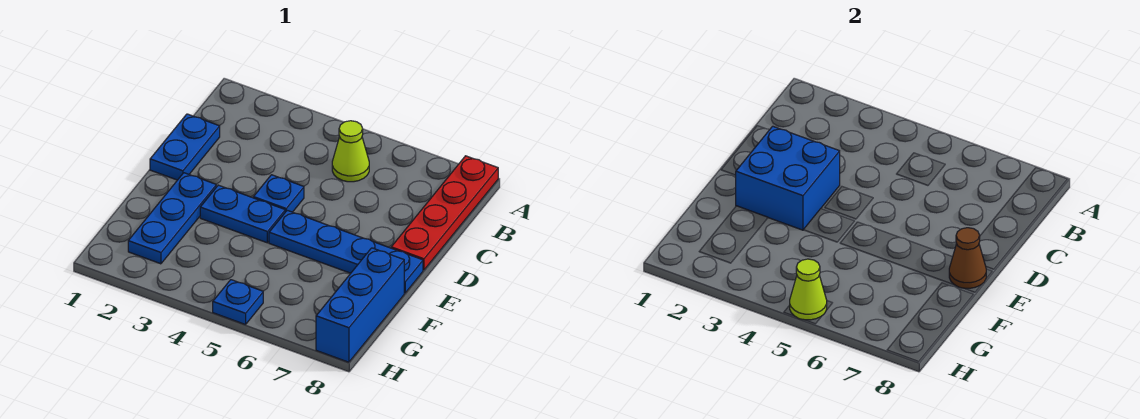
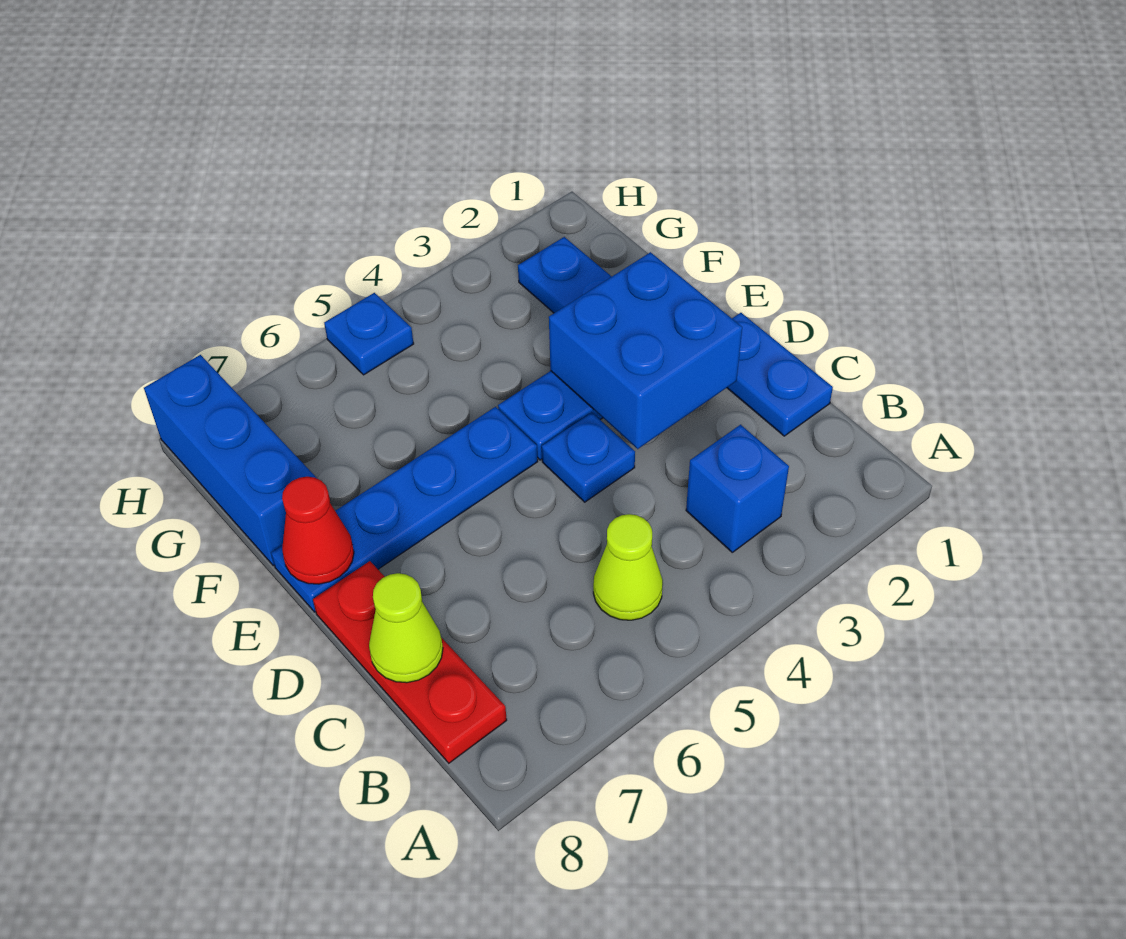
red plate A8:D8 level 1 -> red plate B8:D8 level 1
none -> blue brick B3 level 1
brown cone E8 level 2 -> red cone E8 level 2
lime cone H5 level 2 -> lime cone C8 level 2

